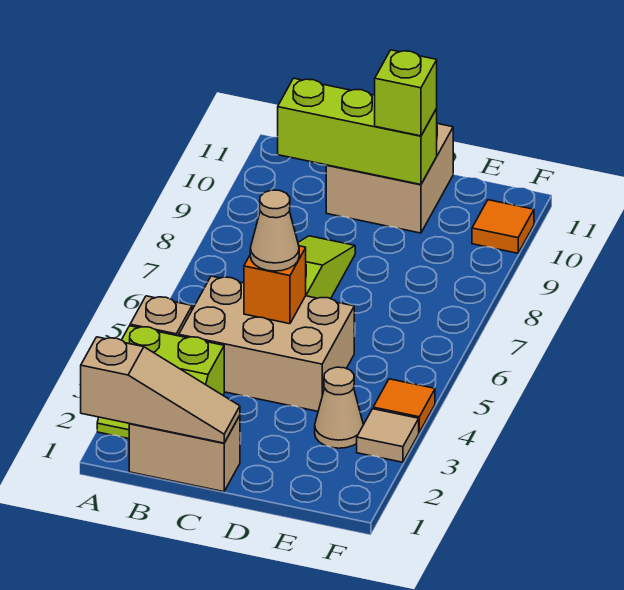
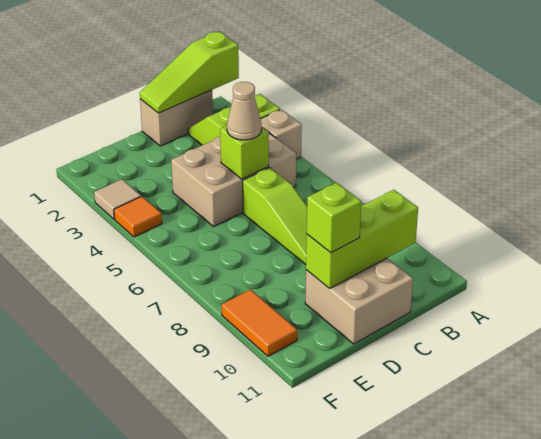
tan slope A1:C1 level 2 top A -> lime slope A1:C1 level 2 top A
orange brick C5 level 2 -> lime brick C5 level 2
tan cone E3 level 1 -> none
orange tile F10 level 1 -> orange tile F9:F10 level 1

